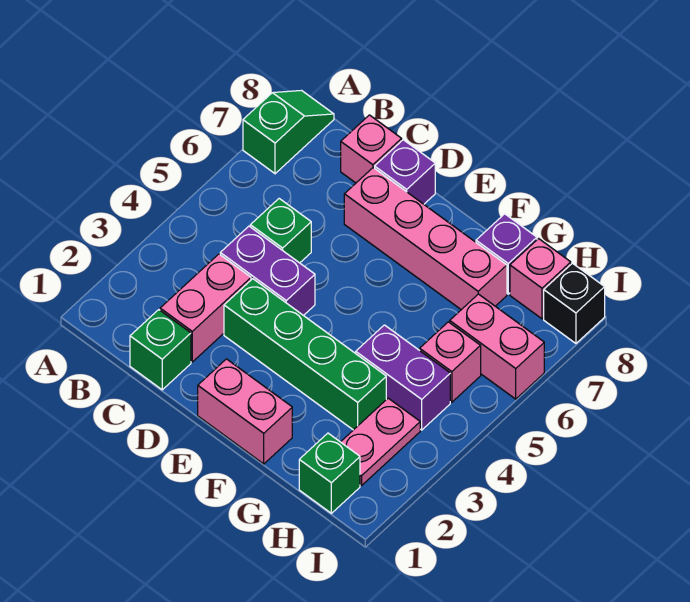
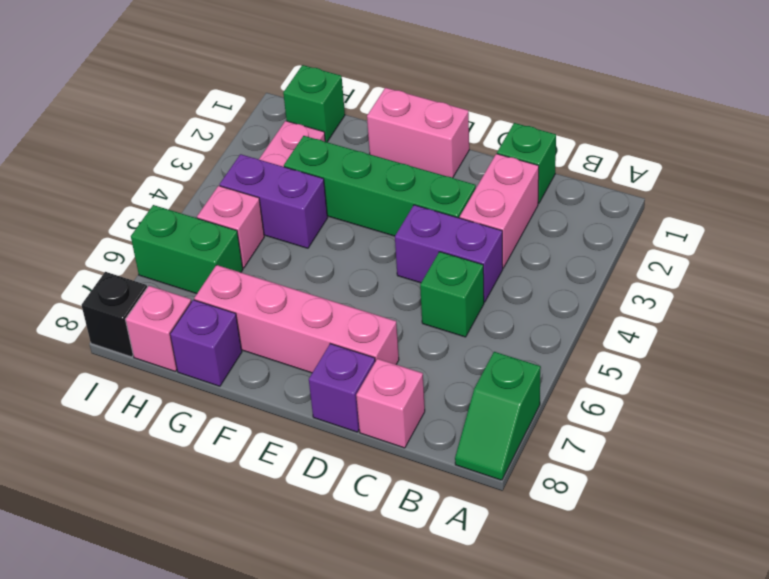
pink brick H6:I6 level 1 -> green brick H6:I6 level 1

